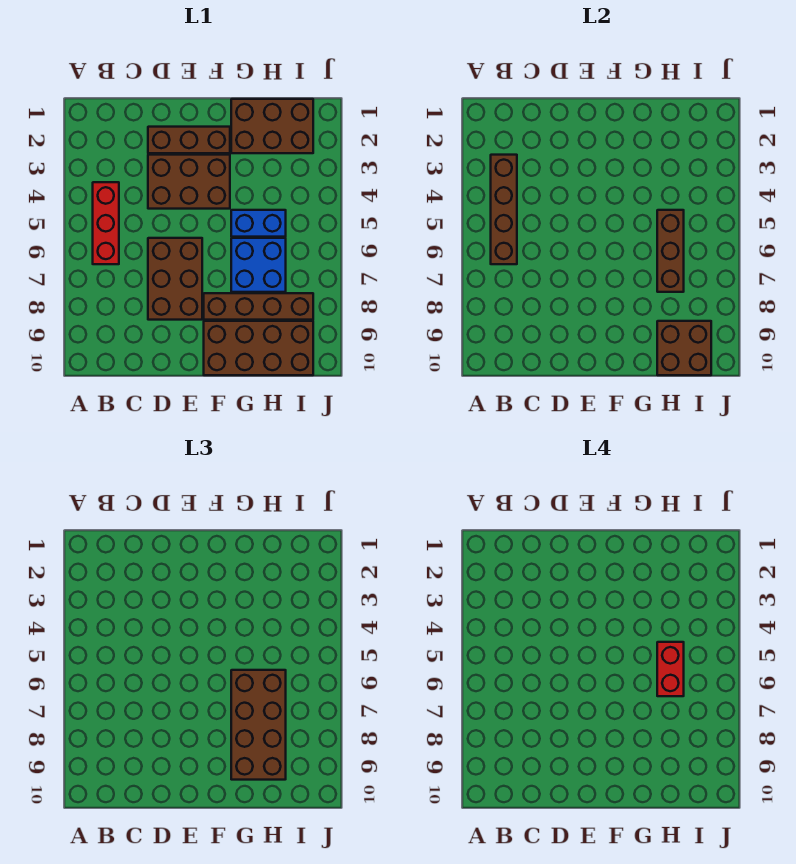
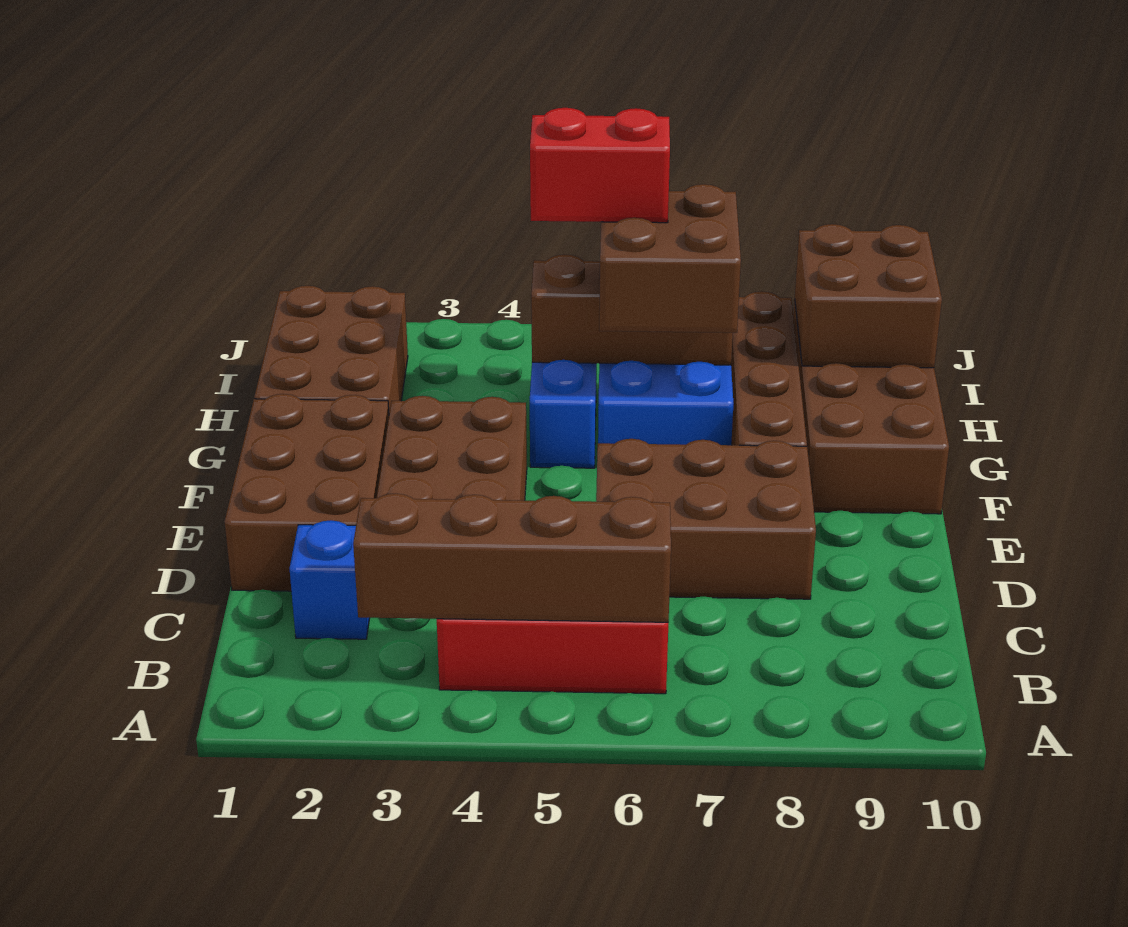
none -> blue brick C2 level 1
brown brick D2:F2 level 1 -> brown brick D1:F2 level 1
brown brick G6:H9 level 3 -> brown brick G6:H7 level 3

